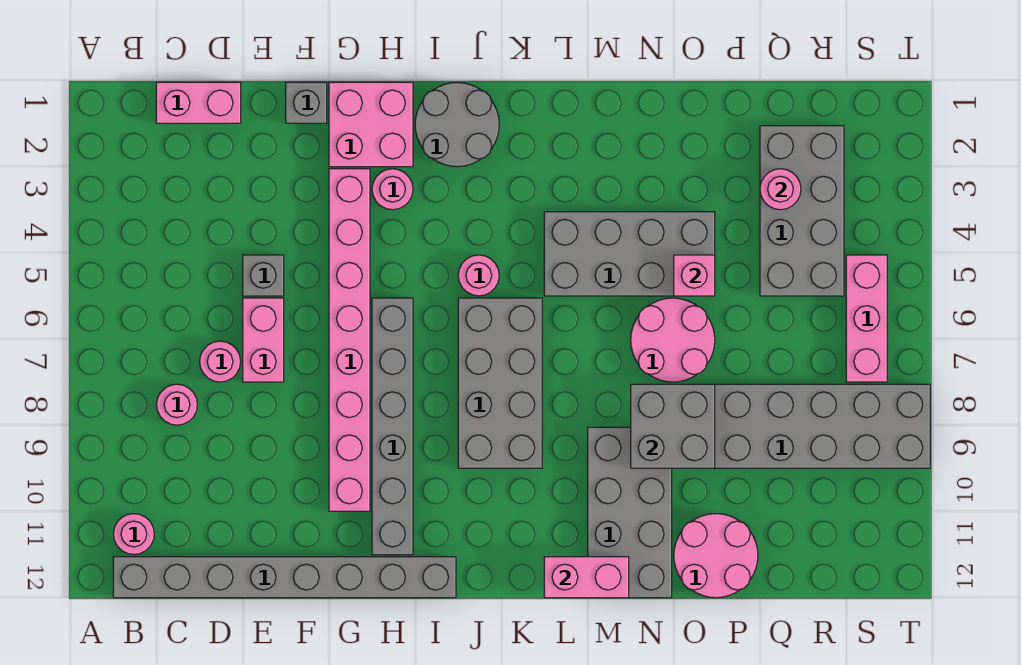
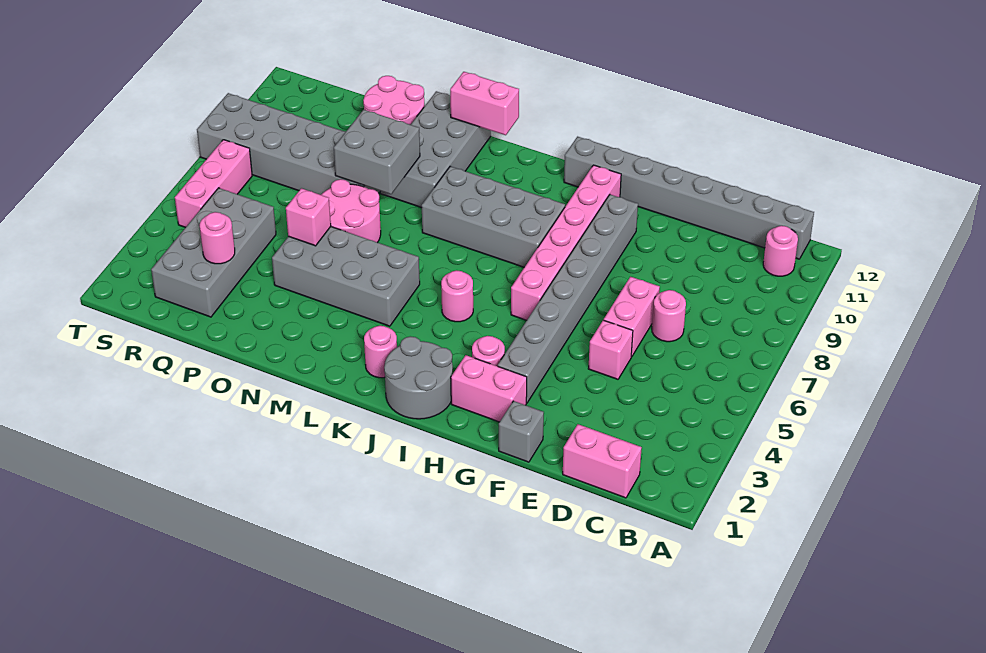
pink round brick C8 level 1 -> pink round brick K2 level 1
grey brick E5 level 1 -> pink brick E5 level 1
pink brick G1:H2 level 1 -> pink brick G2:H2 level 1
pink brick G3:G10 level 1 -> grey brick G3:G10 level 1
grey brick H6:H11 level 1 -> pink brick H6:H11 level 1
grey brick J6:K9 level 1 -> grey brick I8:L9 level 1

